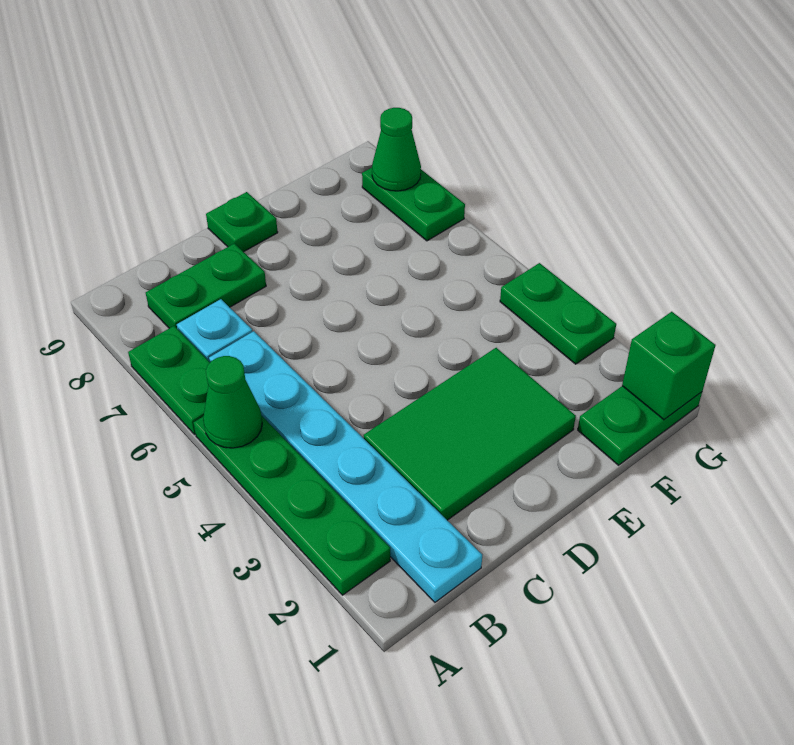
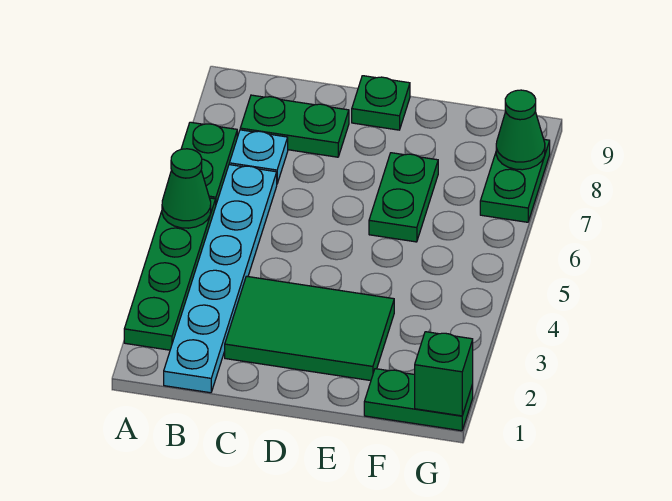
green plate G3:G4 level 1 -> green plate E6:E7 level 1

